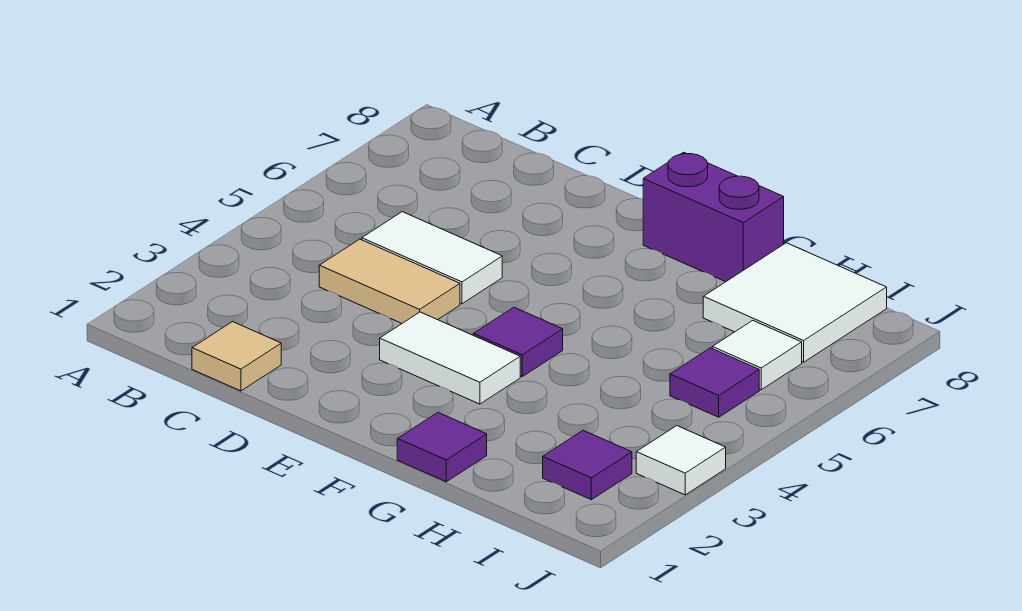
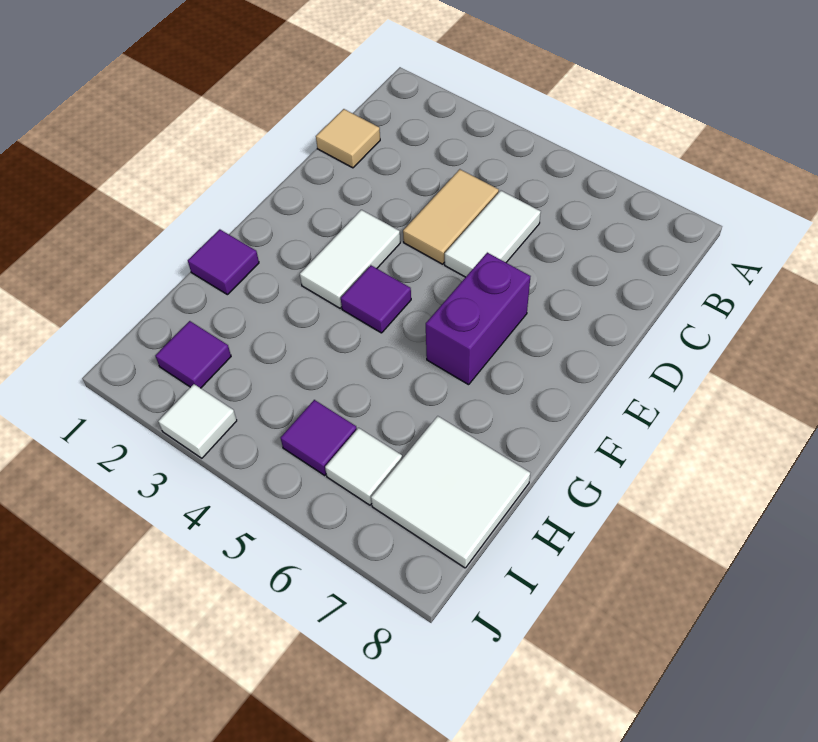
purple brick F8:G8 level 1 -> purple brick E6:F6 level 1

